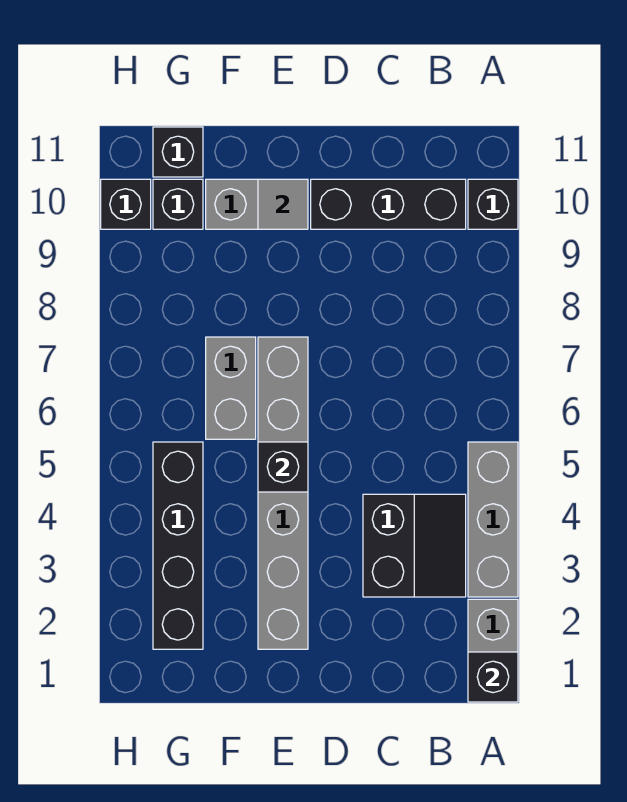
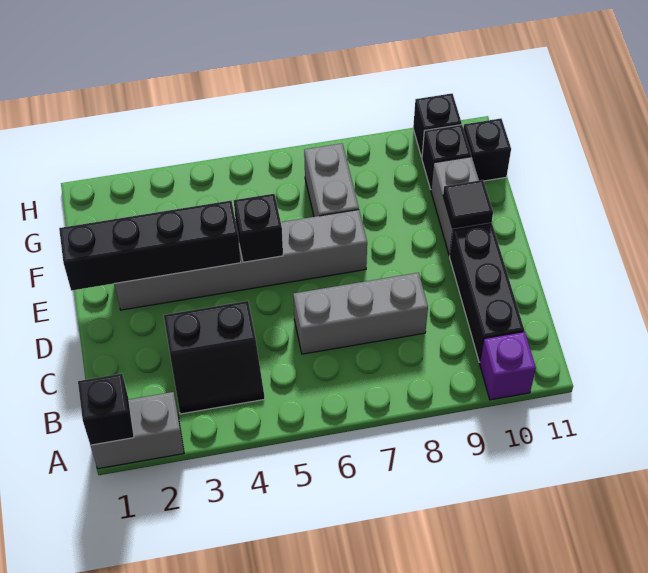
grey brick A3:A5 level 1 -> grey brick C6:C8 level 1
black brick A10 level 1 -> purple brick A10 level 1
grey tile E10 level 2 -> black tile E10 level 2
grey brick F6:F7 level 1 -> grey brick F7:G7 level 1
black brick G2:G5 level 1 -> black brick E1:E4 level 2

